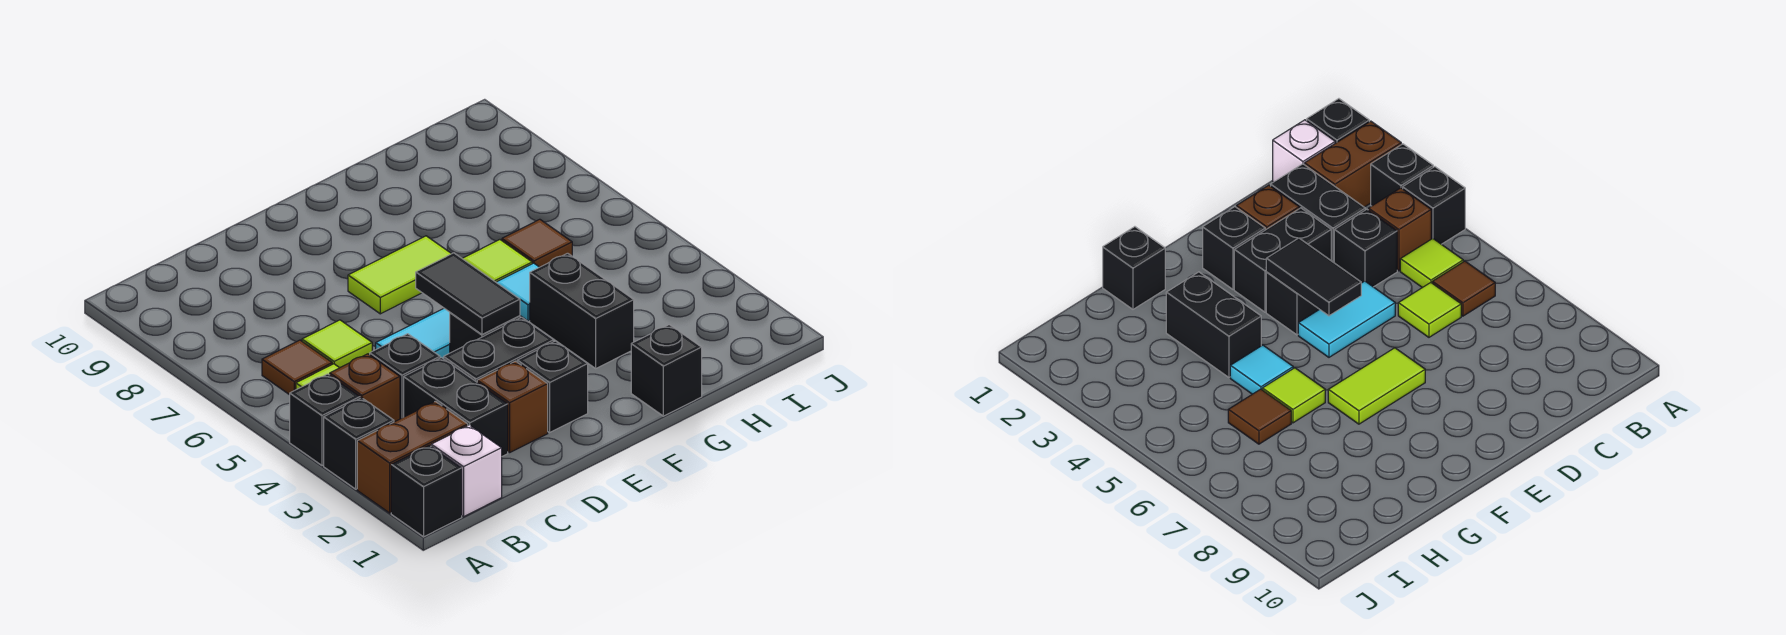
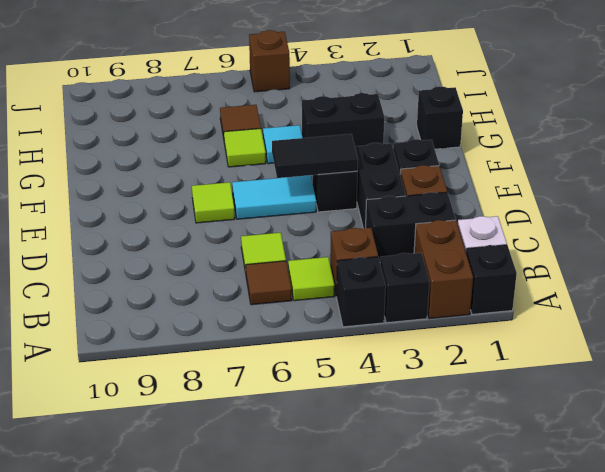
black brick C4 level 1 -> none
cyan tile D5:E5 level 1 -> cyan tile E5:E6 level 1
lime tile E7:F7 level 1 -> lime tile E7 level 1
none -> brown brick J5 level 1

